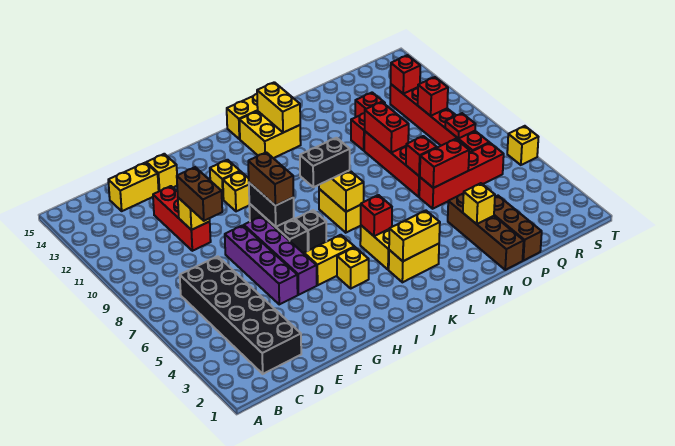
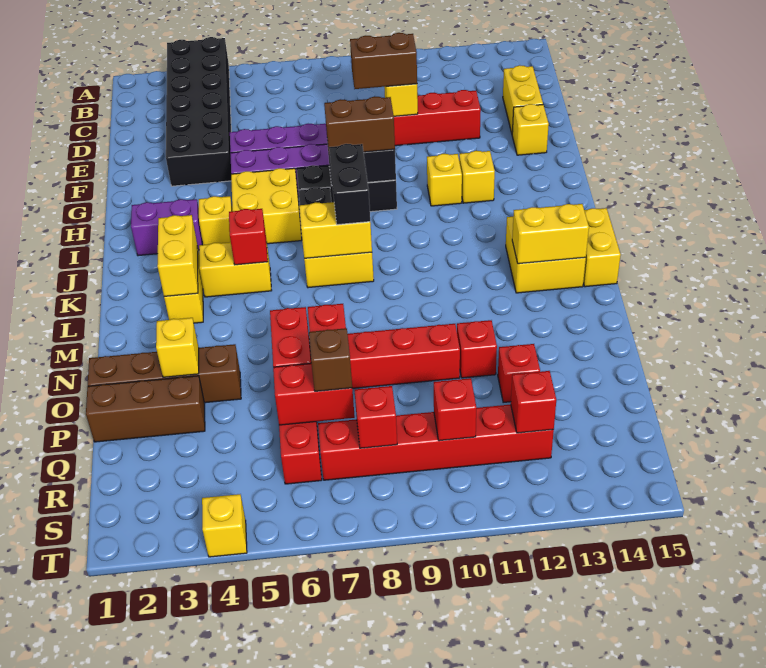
black brick C2:D7 level 1 -> black brick A3:F4 level 1
yellow brick H5:I5 level 1 -> yellow brick H5:I6 level 1
none -> purple brick I2:I3 level 1
red brick O9:O10 level 2 -> red brick Q6:Q7 level 2
none -> brown brick Q7 level 3
red plate R8 level 2 -> red brick R8 level 2
yellow brick T6 level 1 -> yellow brick T4 level 1

